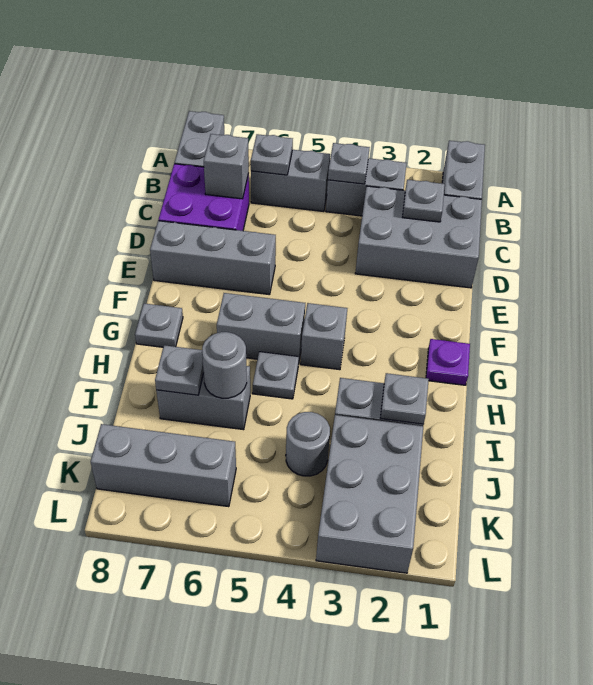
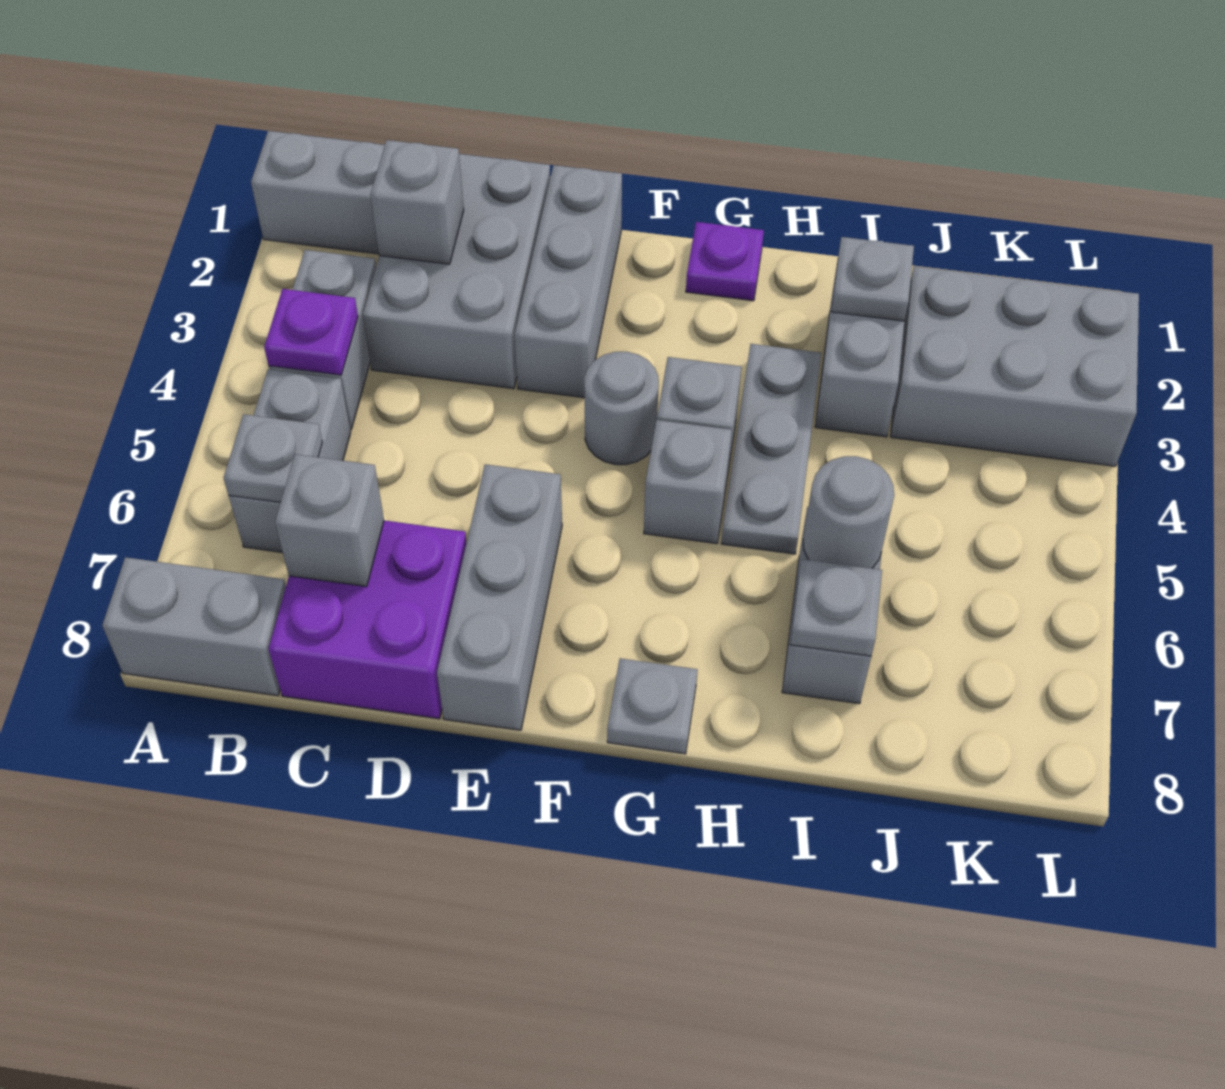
grey plate B4 level 2 -> purple plate B4 level 2
grey plate C2 level 2 -> grey brick C2 level 2
grey brick G5:G6 level 1 -> grey brick G5 level 1
grey plate H5 level 1 -> grey plate H3:H5 level 1
grey round brick J4 level 1 -> grey round brick F4 level 1
grey brick K6:K8 level 1 -> grey brick E1:E3 level 1

